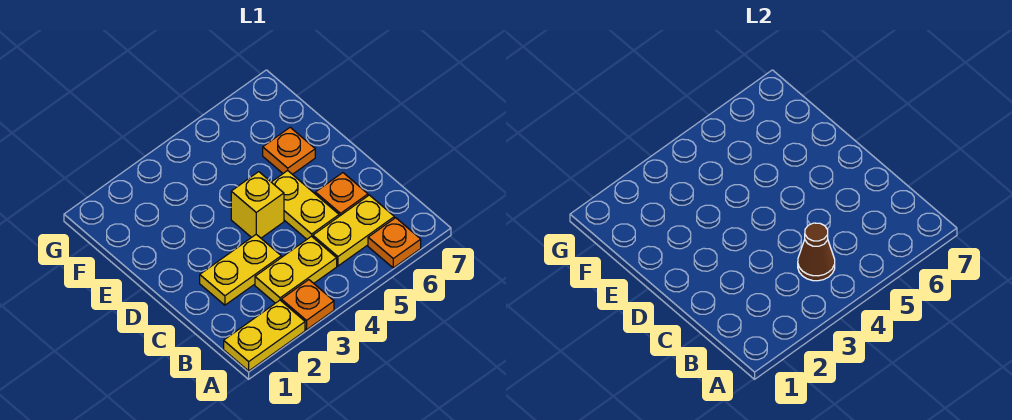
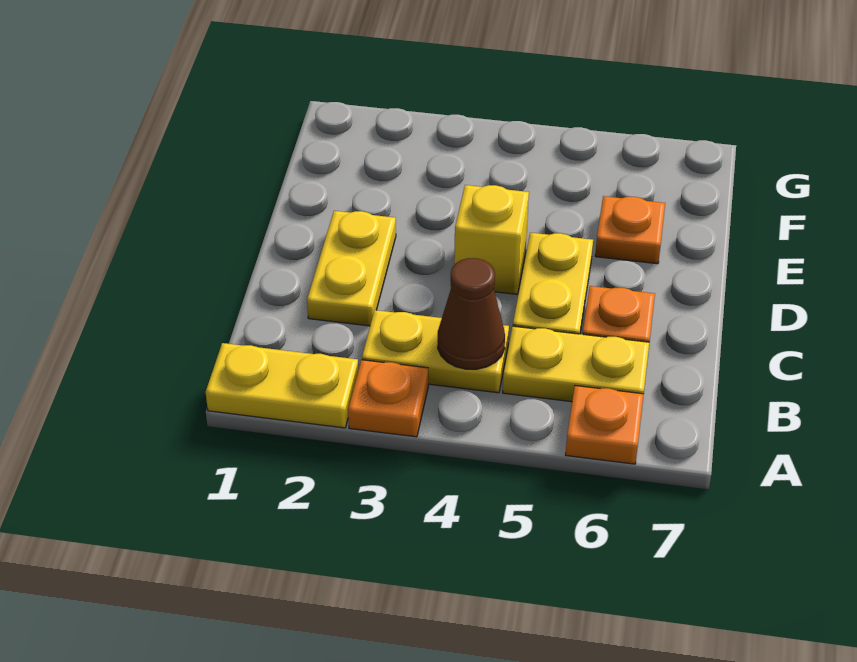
yellow plate C2:C3 level 1 -> yellow plate C2:D2 level 1

